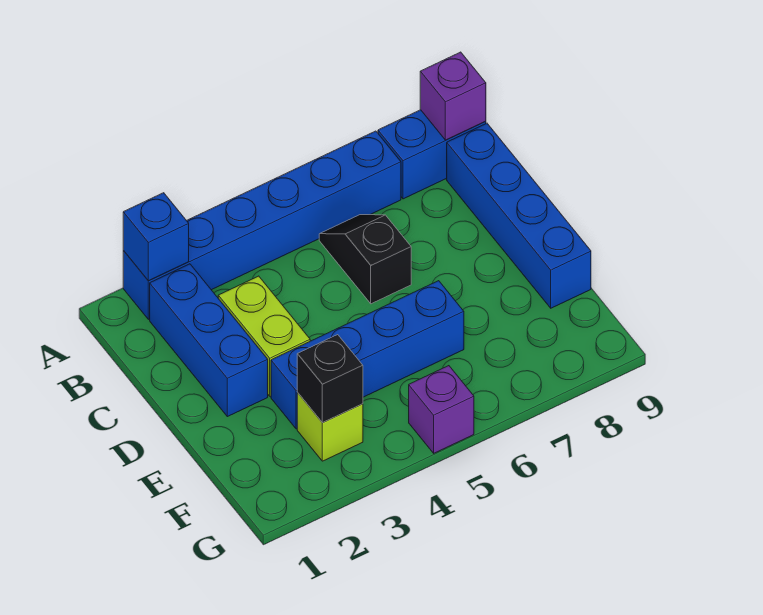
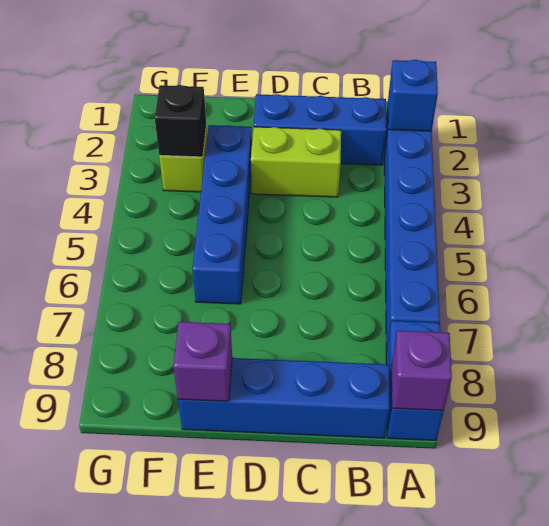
black slope B6:C6 level 1 top C -> none
purple brick G5 level 1 -> purple brick E9 level 2

